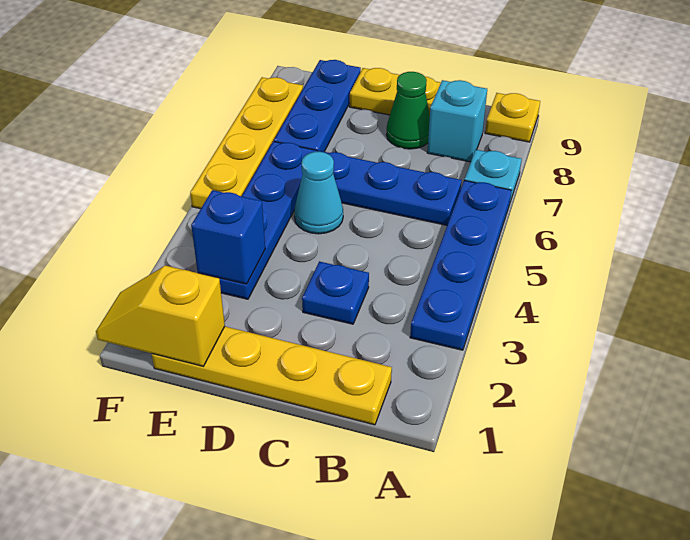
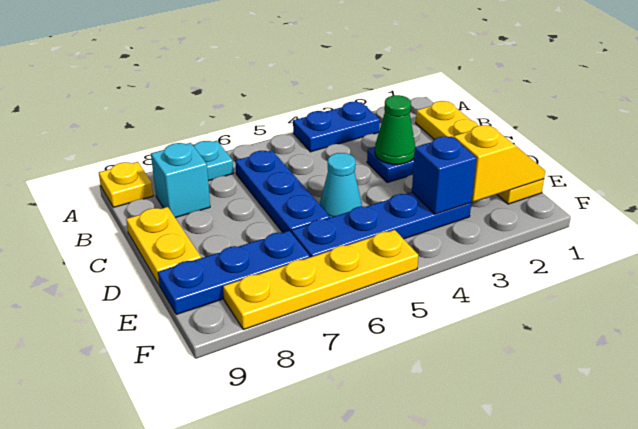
blue plate A3:A6 level 1 -> blue plate A3:A4 level 1
green cone C8 level 1 -> green cone C3 level 2
yellow slope E1:F1 level 2 top E -> yellow slope E1:E2 level 2 top 2

